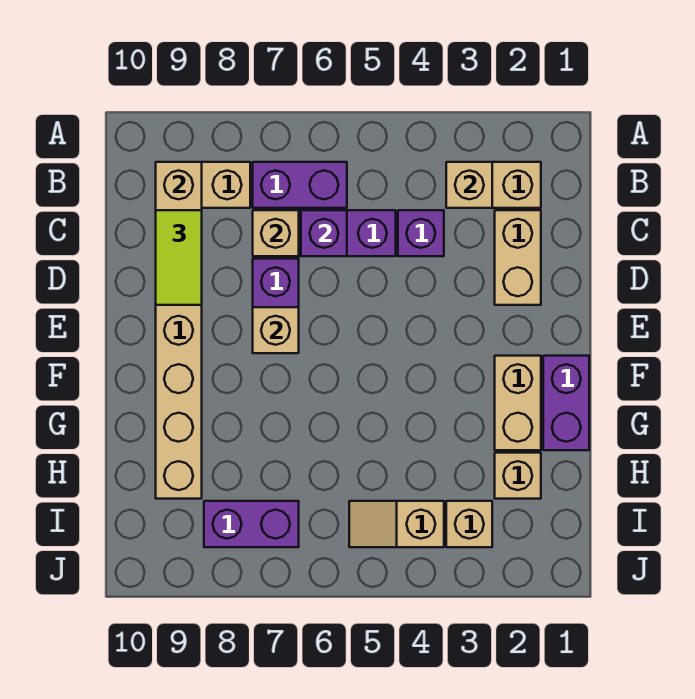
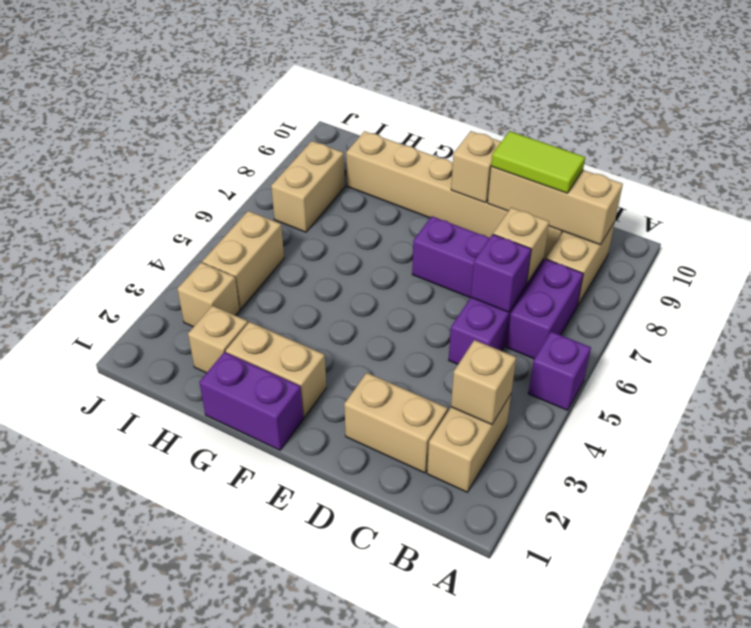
purple brick C4 level 1 -> purple brick A5 level 1
tan brick E7 level 2 -> tan brick E9 level 2
tan slope I4:I5 level 1 top 4 -> tan brick I4:I5 level 1
purple brick I7:I8 level 1 -> tan brick I7:I8 level 1

